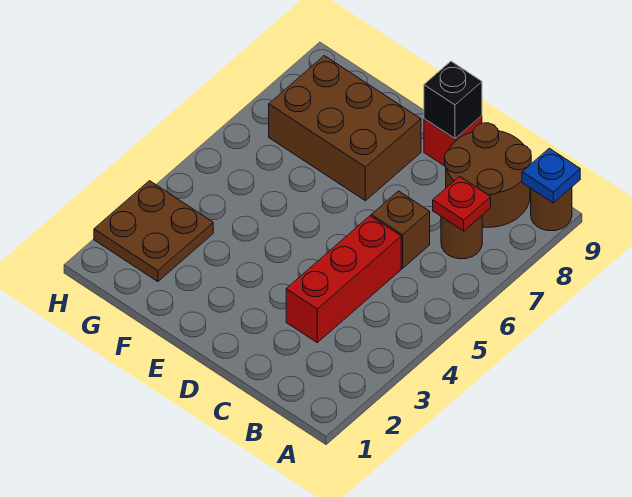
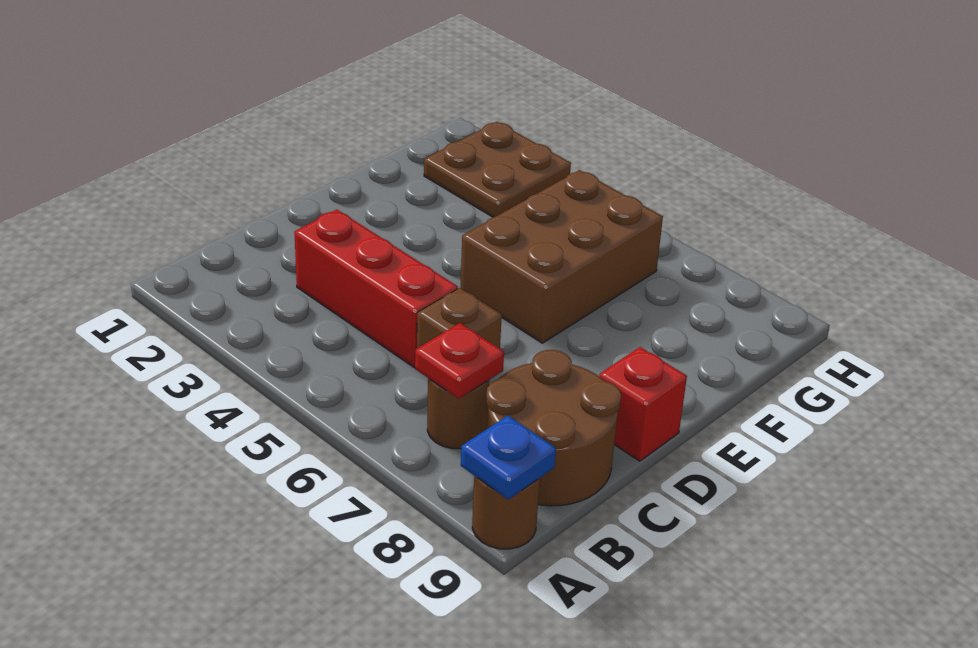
black brick D9 level 2 -> none
brown brick E7:G8 level 1 -> brown brick E5:G6 level 1

